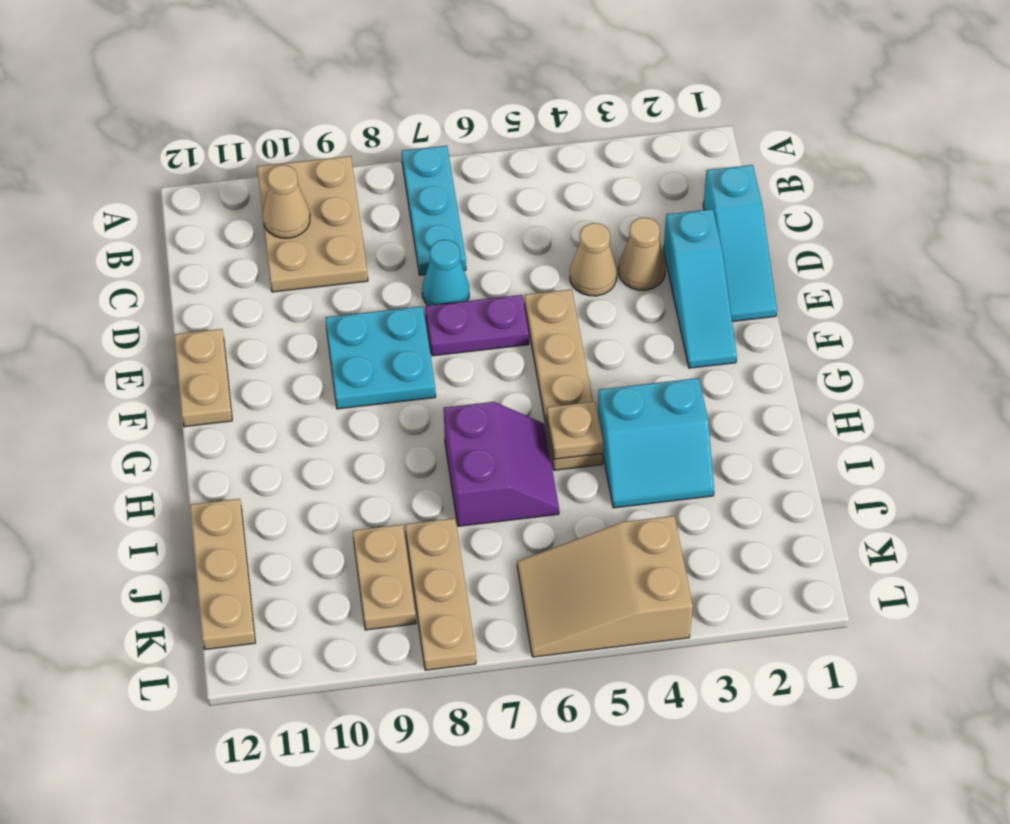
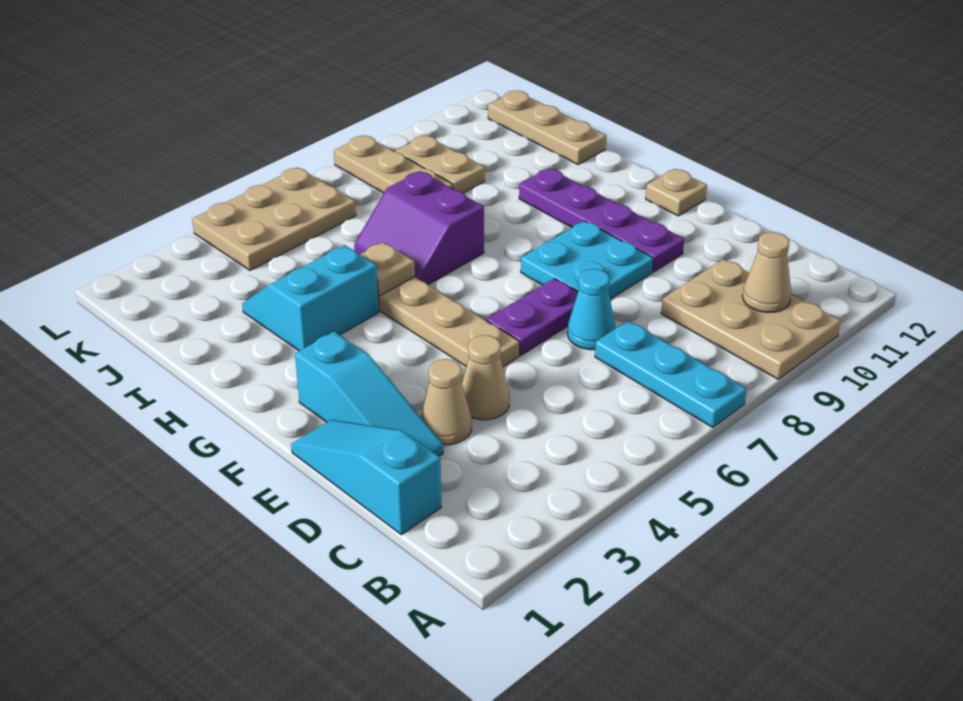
cyan slope D2:F2 level 1 top D -> cyan slope D2:F2 level 1 top F
none -> purple plate E10:H10 level 1
tan plate E12:F12 level 1 -> tan plate F12 level 1
tan slope K4:L6 level 1 top 4 -> tan plate K4:L6 level 1

